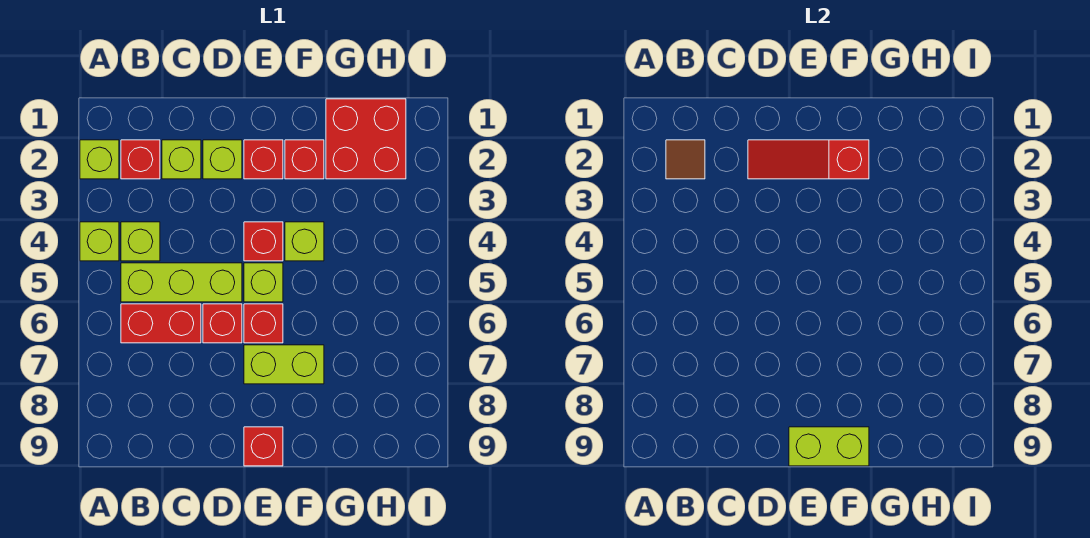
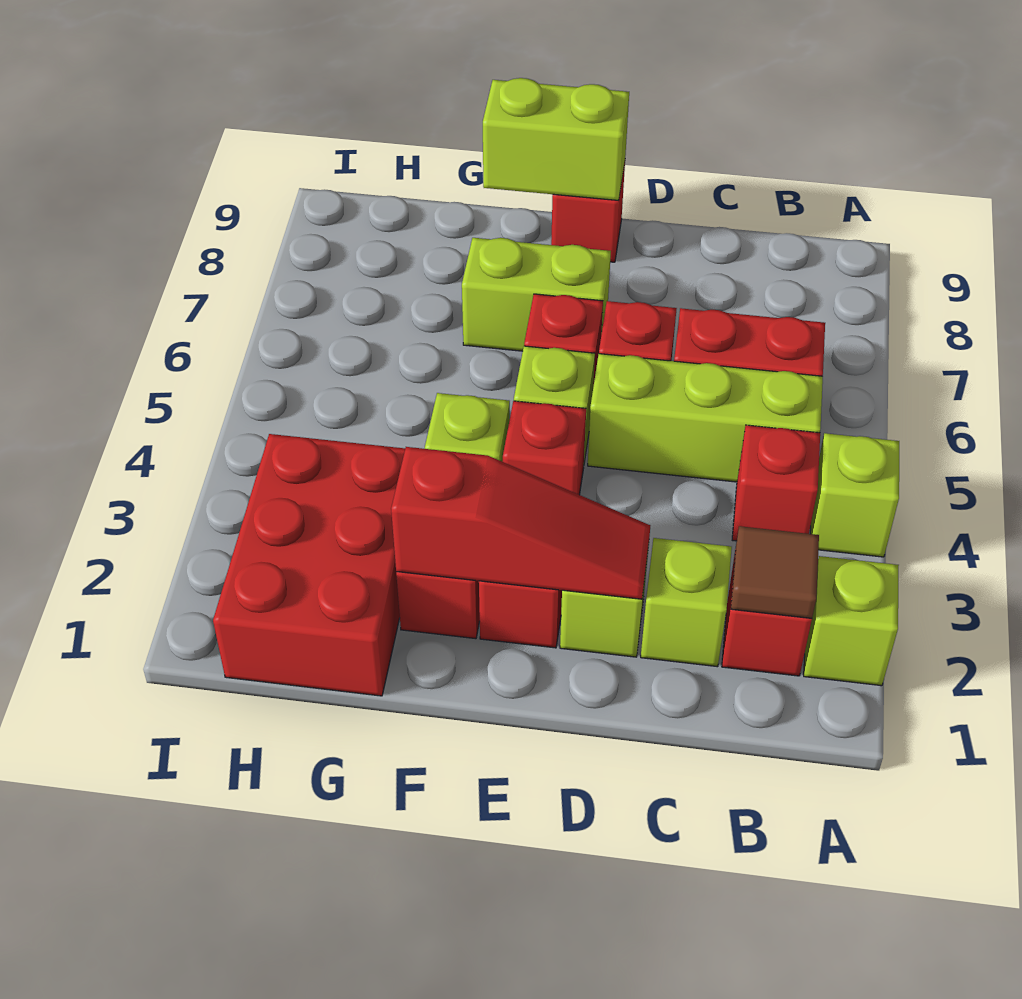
lime brick B4 level 1 -> red brick B4 level 1
red brick G1:H2 level 1 -> red brick G1:H3 level 1

